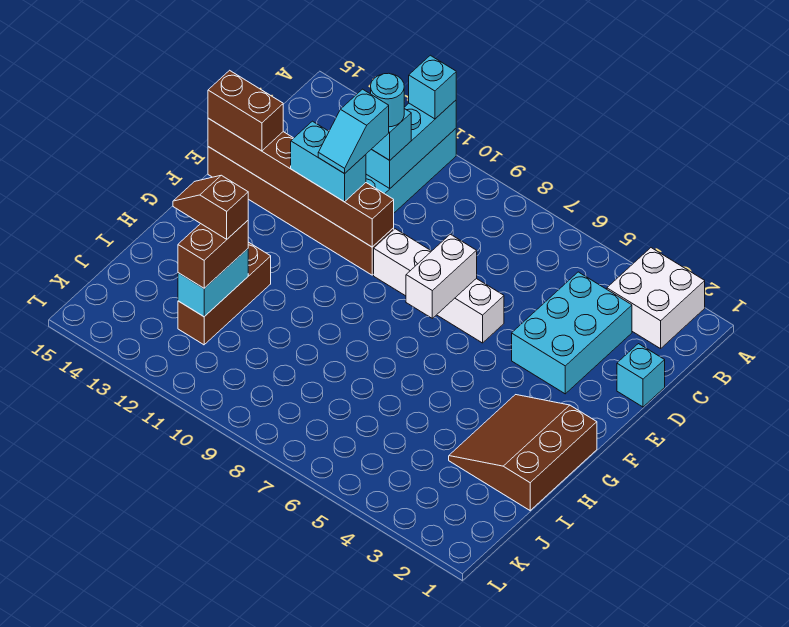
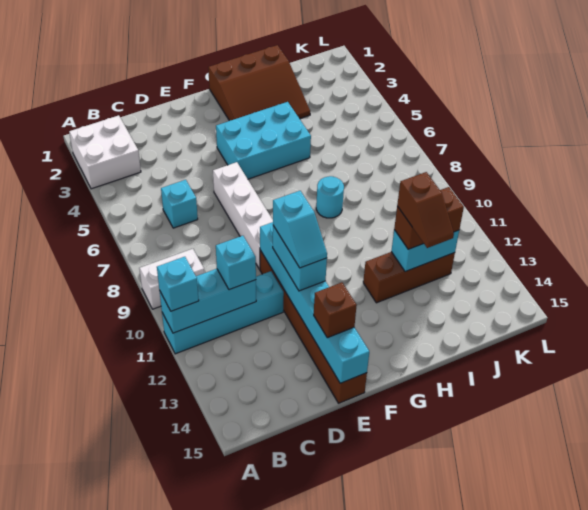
cyan brick C3:E4 level 1 -> cyan brick F4:H5 level 1
cyan round brick C11 level 4 -> cyan round brick H8 level 1
cyan brick D1 level 1 -> cyan brick C6 level 1
cyan slope D11:E11 level 4 top D -> cyan slope E11:E12 level 4 top 11
white brick E7:F7 level 2 -> white brick A9:B9 level 1
brown brick E10:E15 level 2 -> cyan brick E10:E15 level 2
brown brick E14:E15 level 3 -> brown brick E14 level 3

